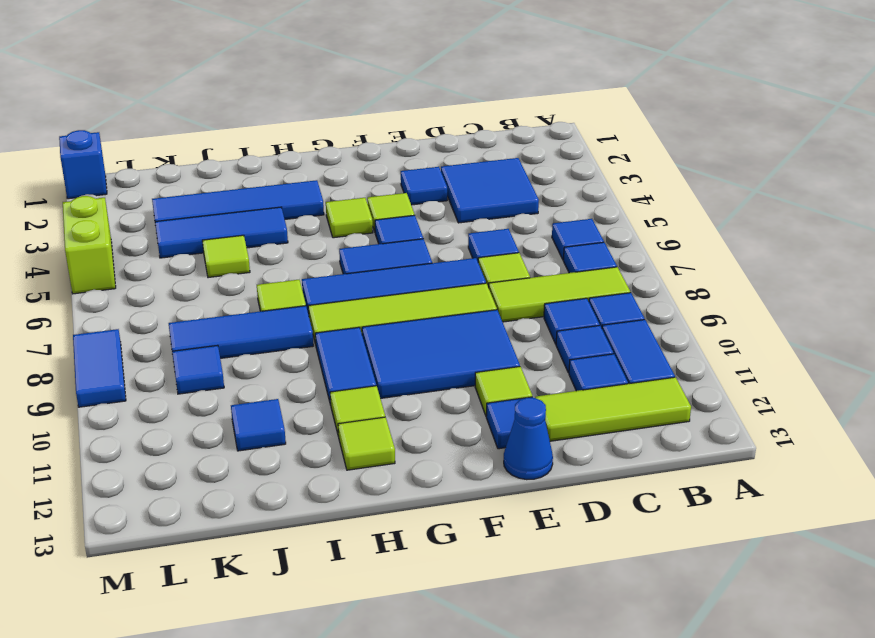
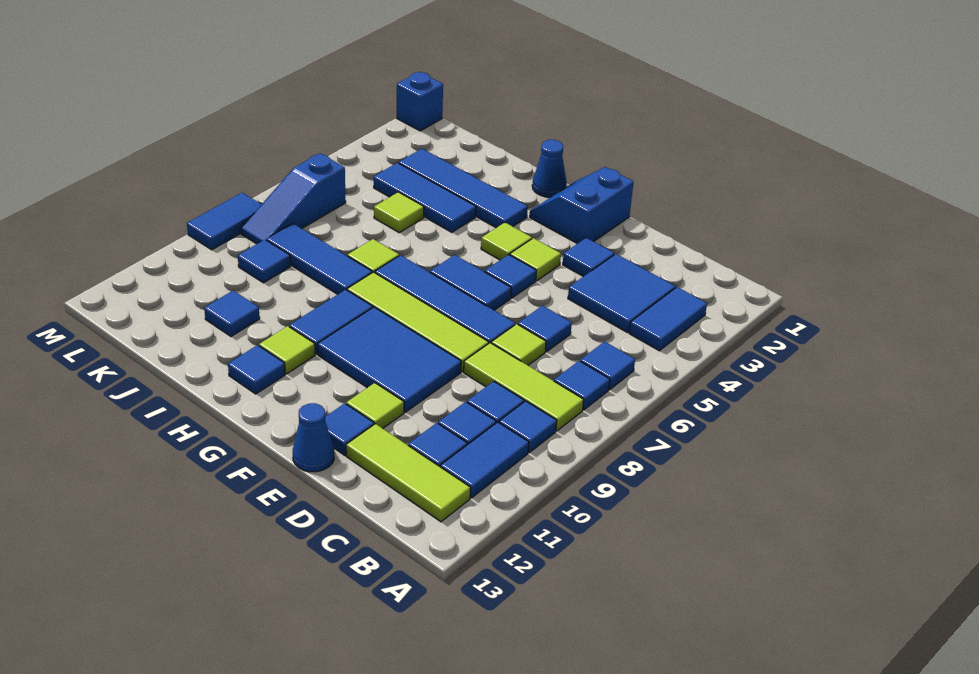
none -> blue tile B3:B4 level 1
none -> blue slope F1:G2 level 1 top F
none -> blue cone H1 level 1
lime tile H12 level 1 -> blue tile H12 level 1
none -> blue slope L6:L8 level 1 top 6
lime brick M4:M5 level 1 -> none

